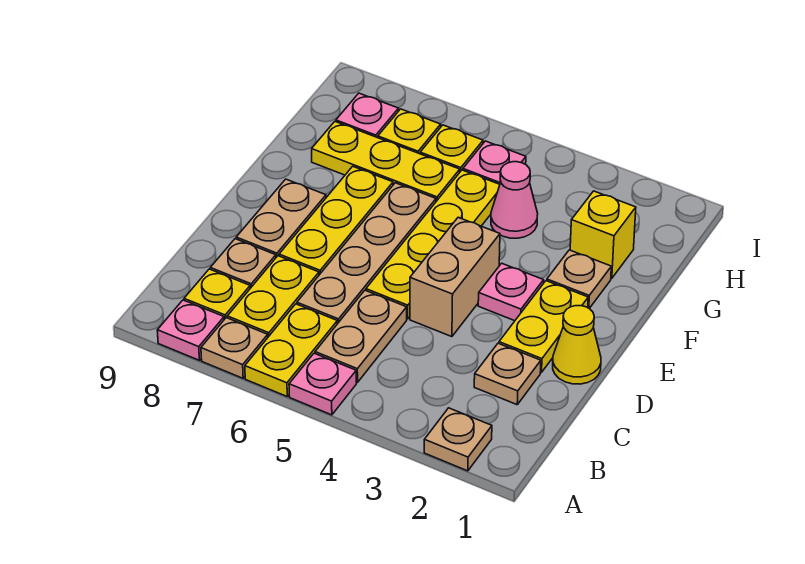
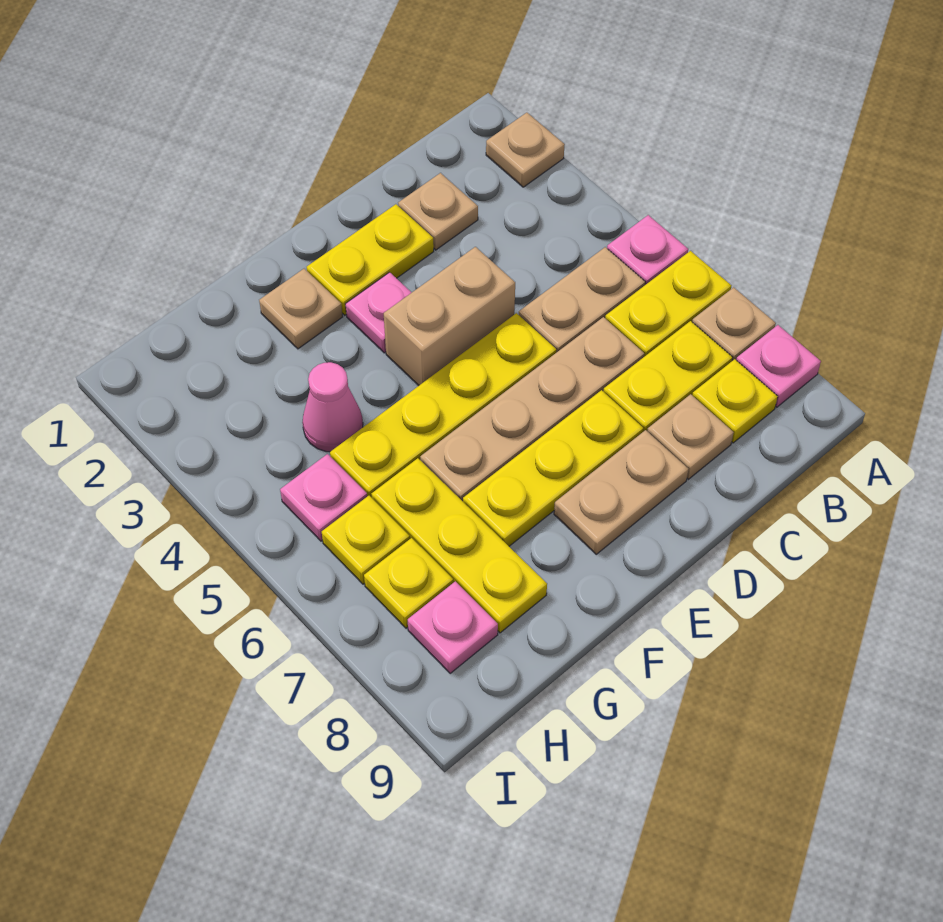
yellow cone D1 level 1 -> none
yellow brick G2 level 1 -> none

